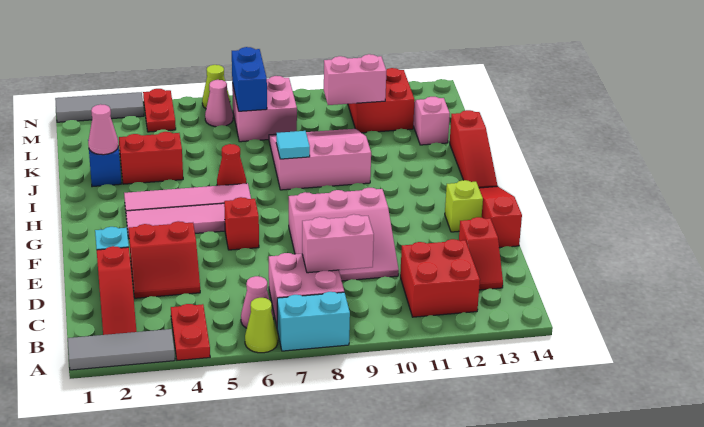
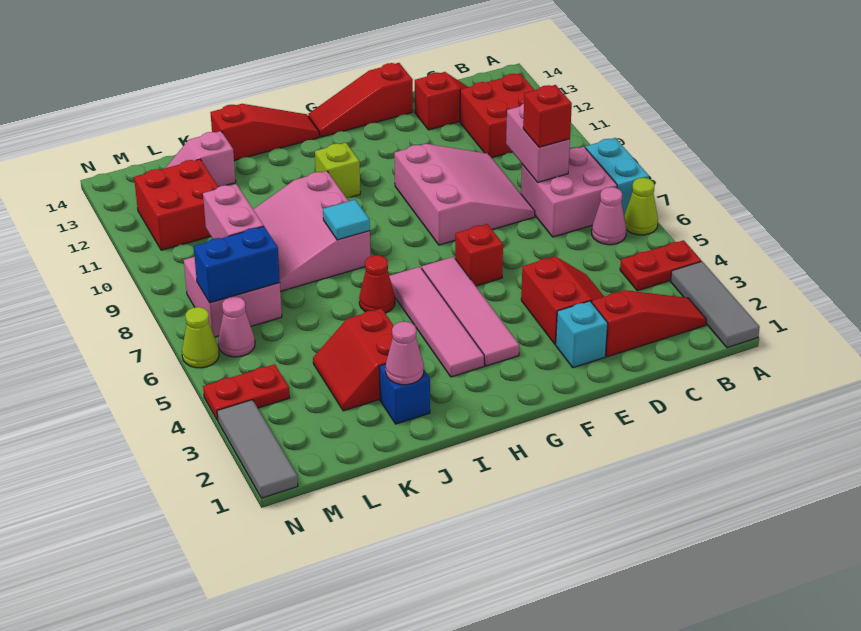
none -> red brick C8 level 3
lime brick F13 level 1 -> lime brick H11 level 1
pink brick L10:L11 level 2 -> pink brick L8:L9 level 2

